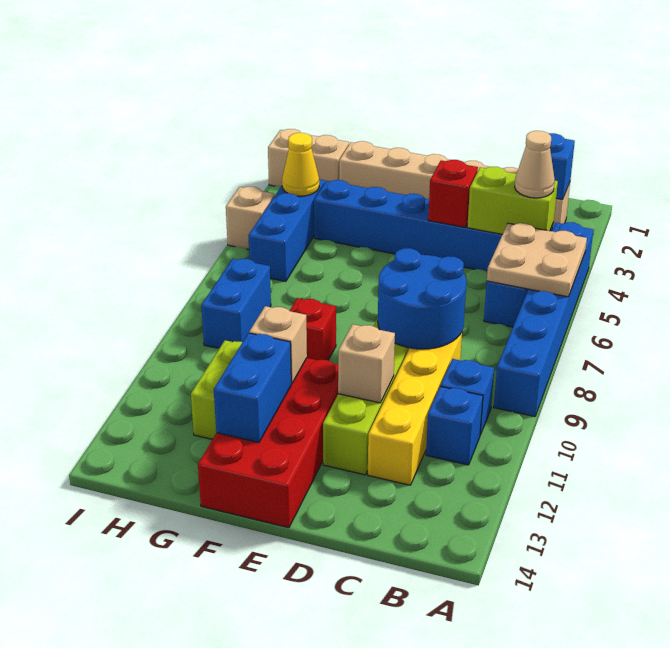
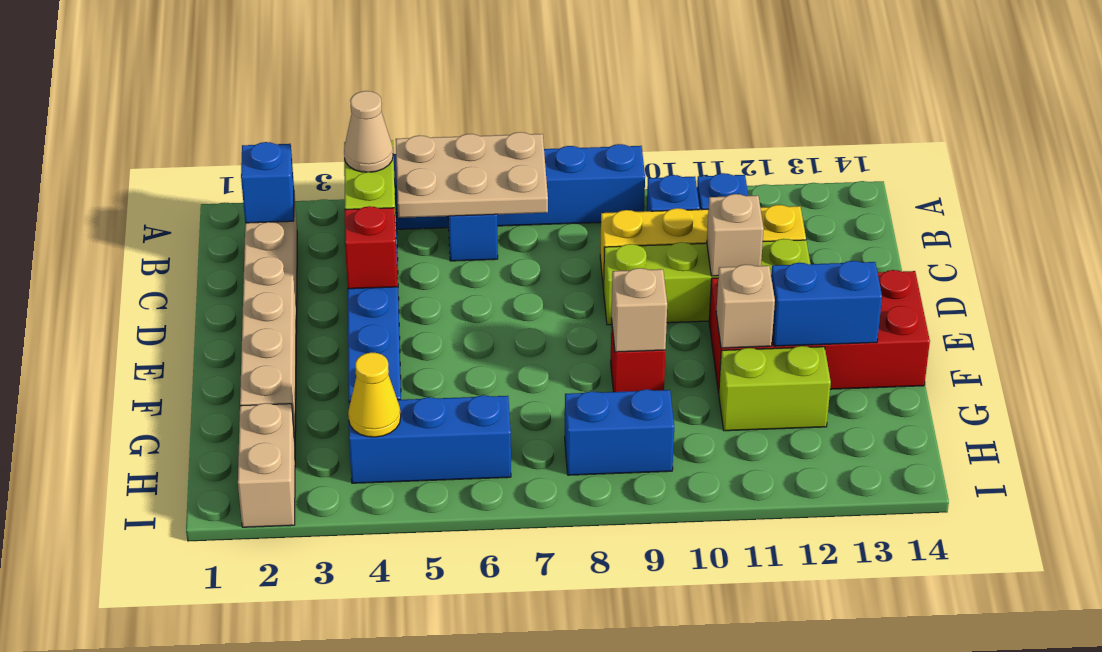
tan plate A5:B6 level 2 -> tan plate A5:B7 level 2
blue round brick C8:D9 level 2 -> none
tan brick I5 level 1 -> tan brick F9 level 2

